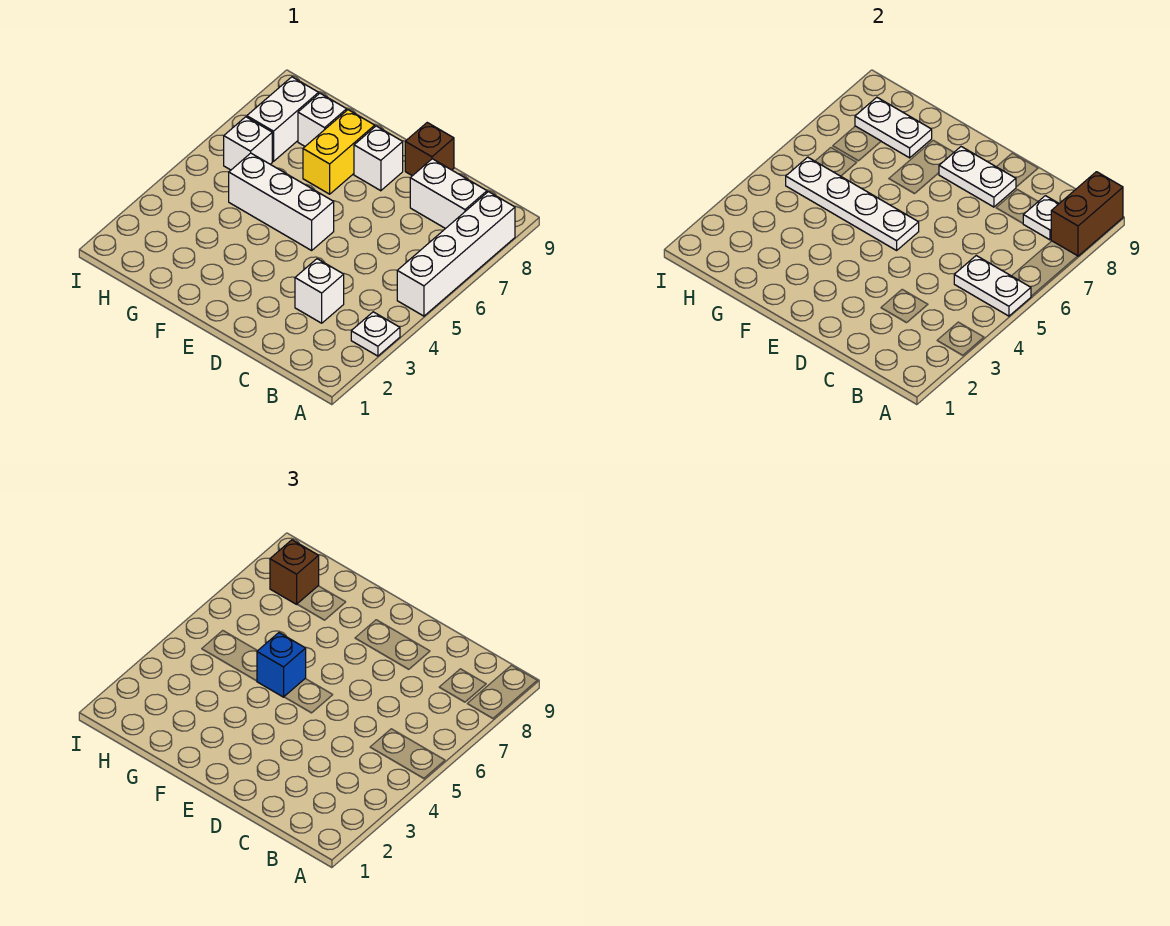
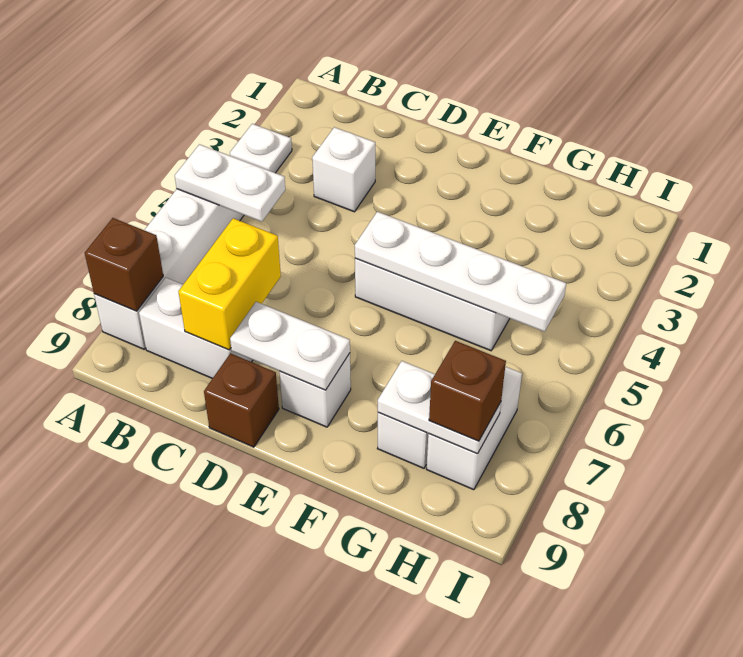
brown brick A8:A9 level 2 -> brown brick A8 level 2
white plate B8 level 2 -> none
blue brick F5 level 3 -> none
yellow brick F7:F8 level 1 -> yellow brick C7:C8 level 2
white brick H6 level 1 -> none

